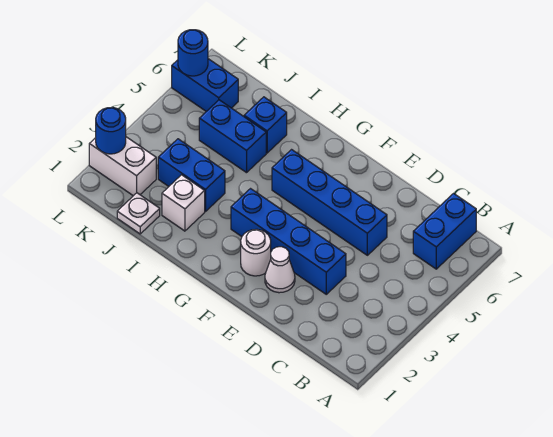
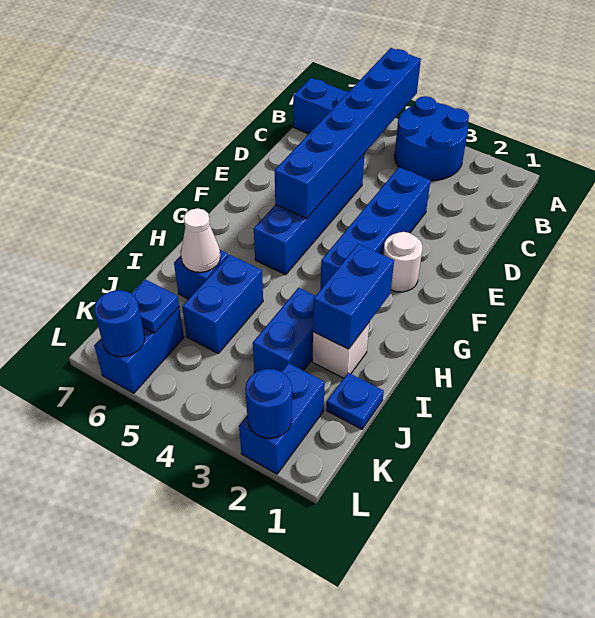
none -> blue round brick A3:B4 level 1
none -> blue brick A5:F5 level 2
white cone E2 level 1 -> white cone I6 level 2
none -> blue brick H2:I2 level 2
white plate J1 level 1 -> blue plate J1 level 1
white brick K2:L2 level 1 -> blue brick K2:L2 level 1
none -> blue plate K6 level 2

